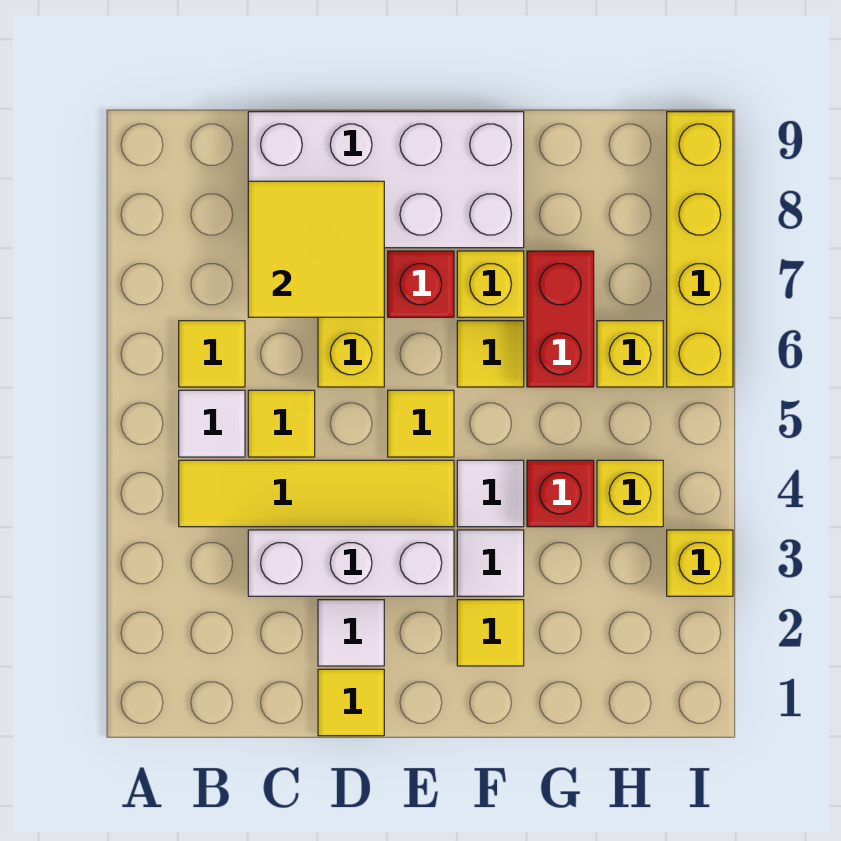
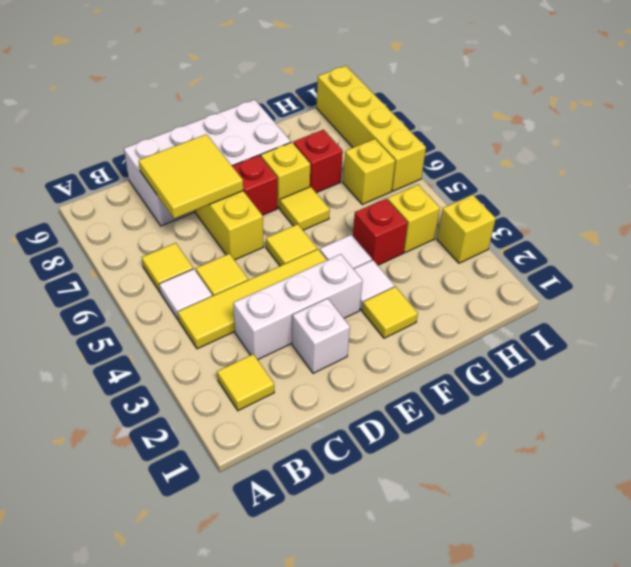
yellow tile D1 level 1 -> yellow tile B2 level 1
white tile D2 level 1 -> white brick D2 level 1
red brick G6:G7 level 1 -> red brick G7 level 1

